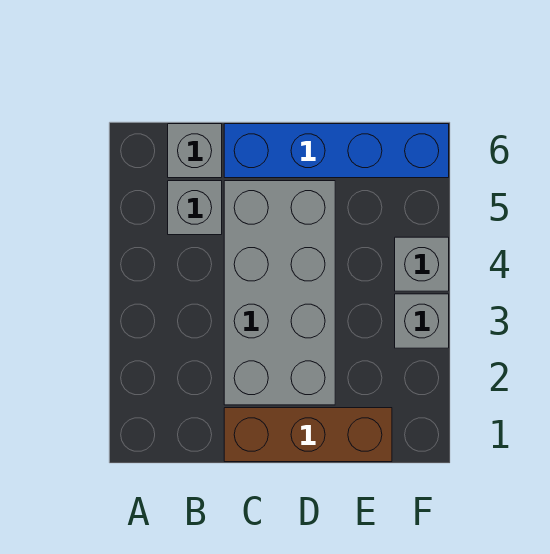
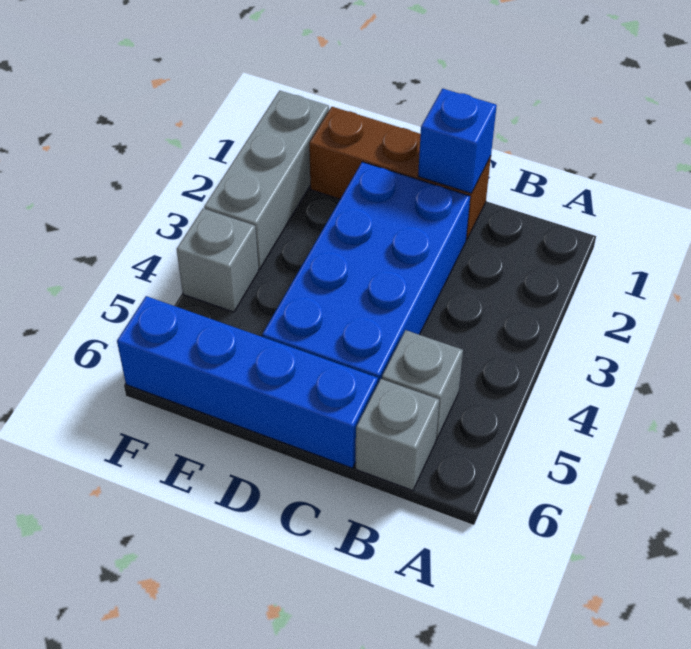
none -> blue brick C1 level 2
grey brick C2:D5 level 1 -> blue brick C2:D5 level 1
grey brick F3 level 1 -> grey brick F1:F3 level 1

